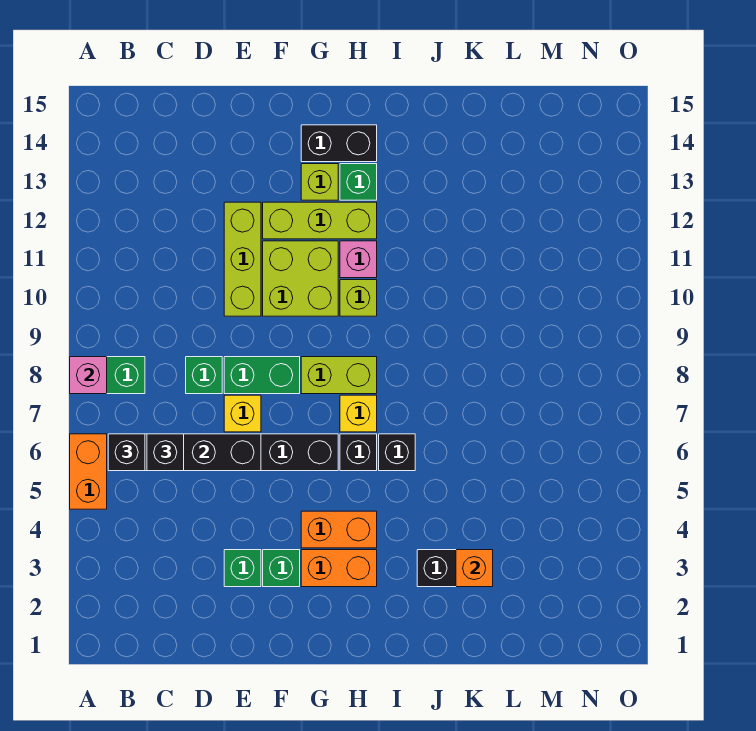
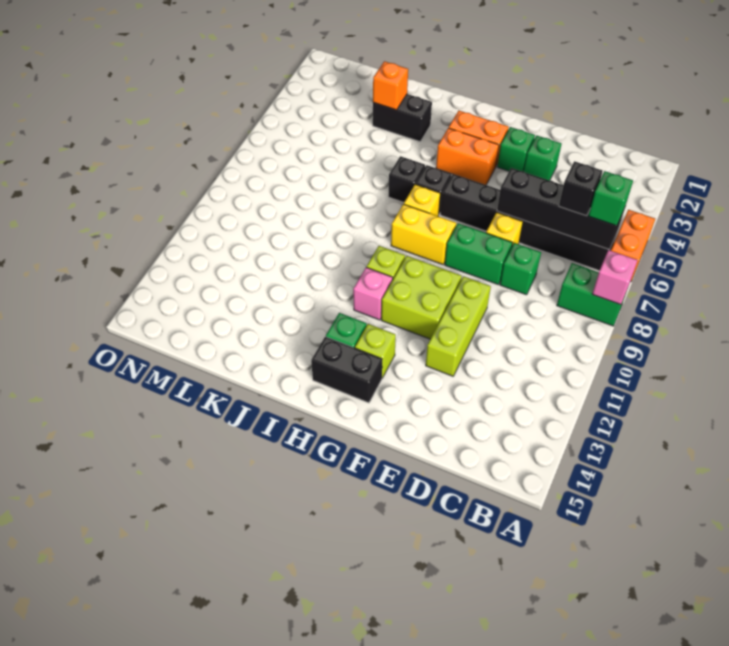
black brick B6 level 3 -> green brick B6 level 3
lime brick F12:H12 level 1 -> none
lime brick G8:H8 level 1 -> yellow brick G8:H8 level 1

